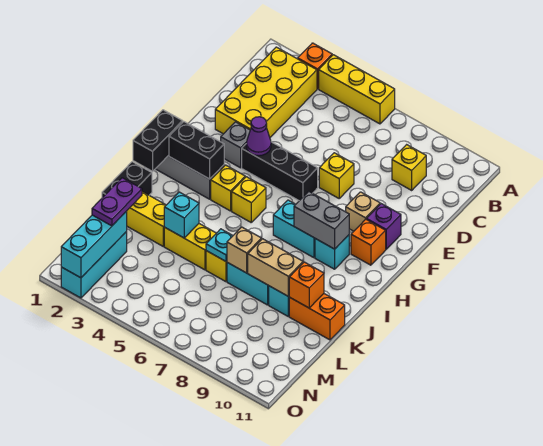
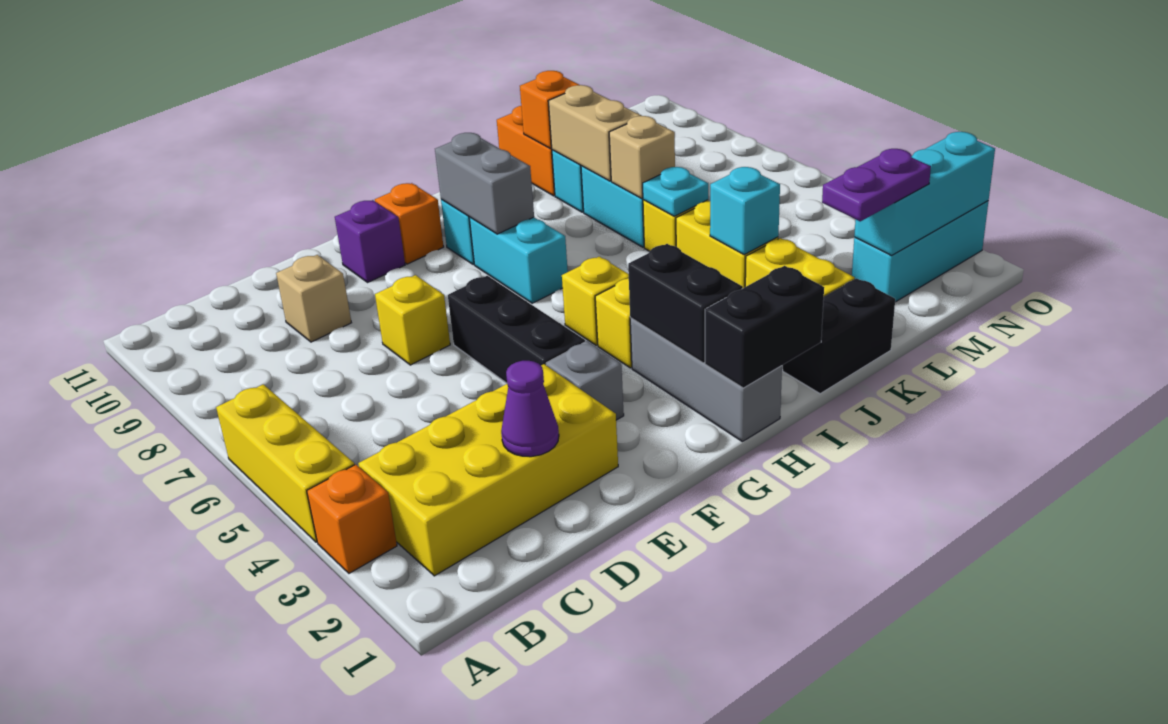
yellow brick C9 level 1 -> none
purple cone F4 level 2 -> purple cone D2 level 2
tan brick F9 level 1 -> tan brick D9 level 1

